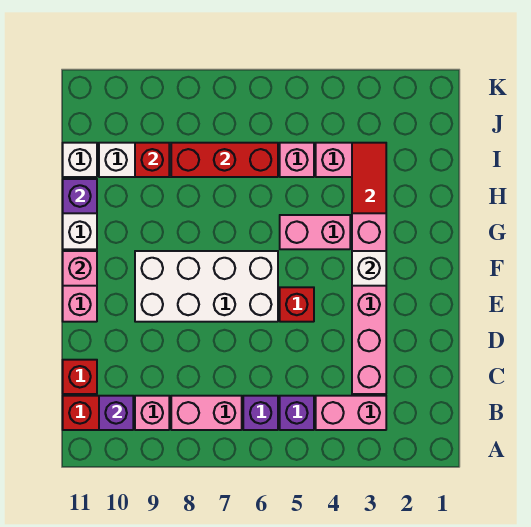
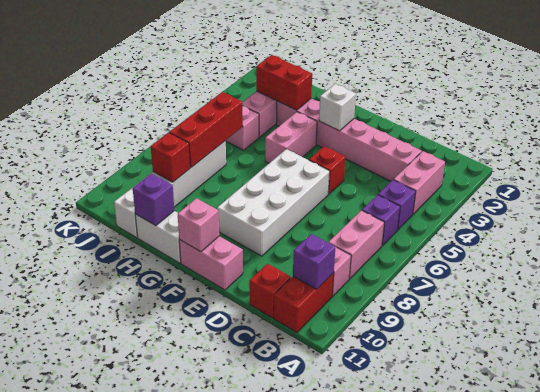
red tile H3:I3 level 2 -> red brick H3:I3 level 2

